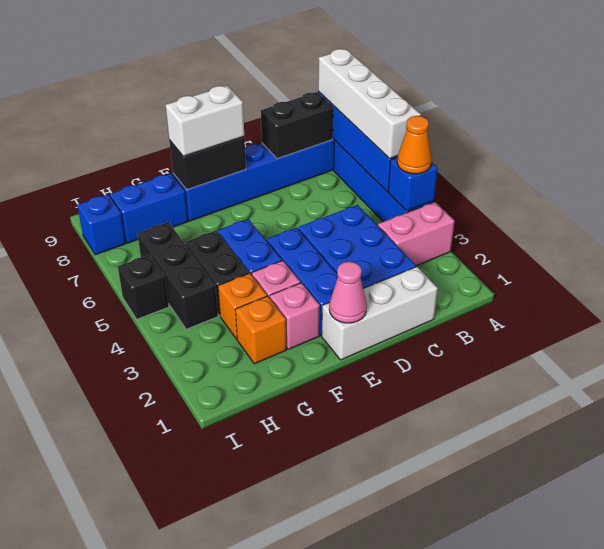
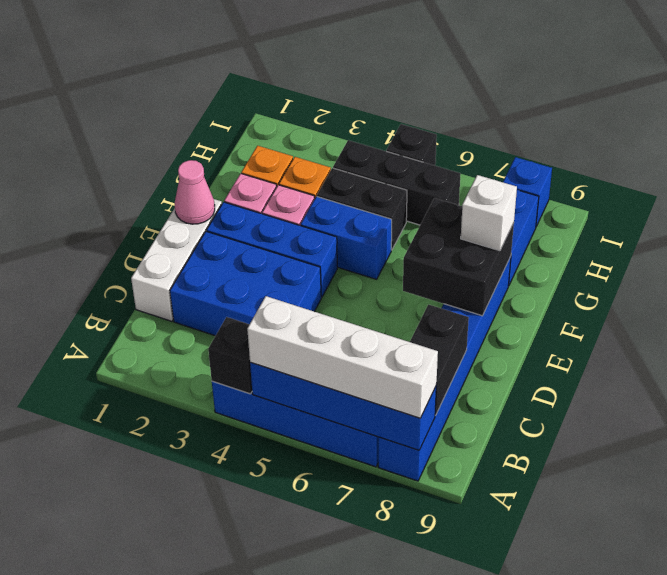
pink brick A3:B3 level 1 -> none
blue brick A4 level 2 -> black brick A4 level 2
orange cone A4 level 3 -> none
black brick E8:F8 level 2 -> black brick E7:F8 level 2
white brick E8:F8 level 3 -> white brick F8 level 3

